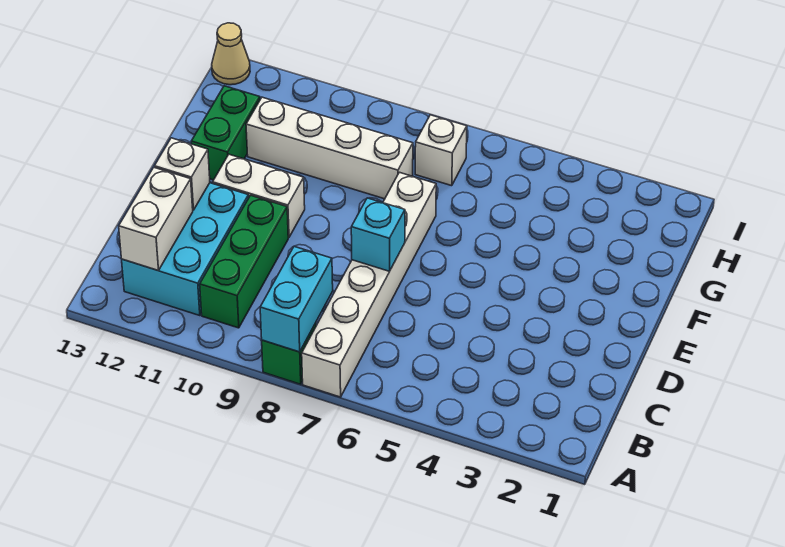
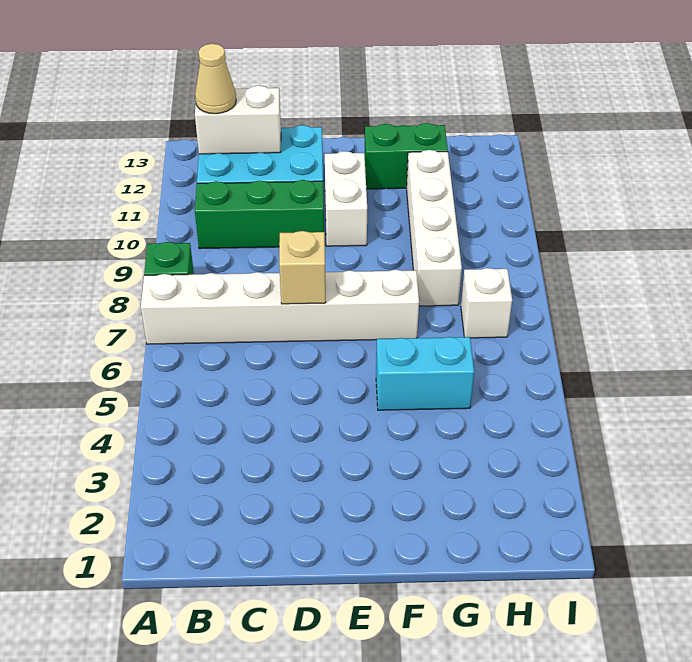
cyan brick A8:B8 level 2 -> cyan brick F5:G5 level 1
cyan brick D7 level 2 -> tan brick D7 level 2
white brick D12 level 2 -> none
tan cone I13 level 1 -> tan cone B12 level 3

